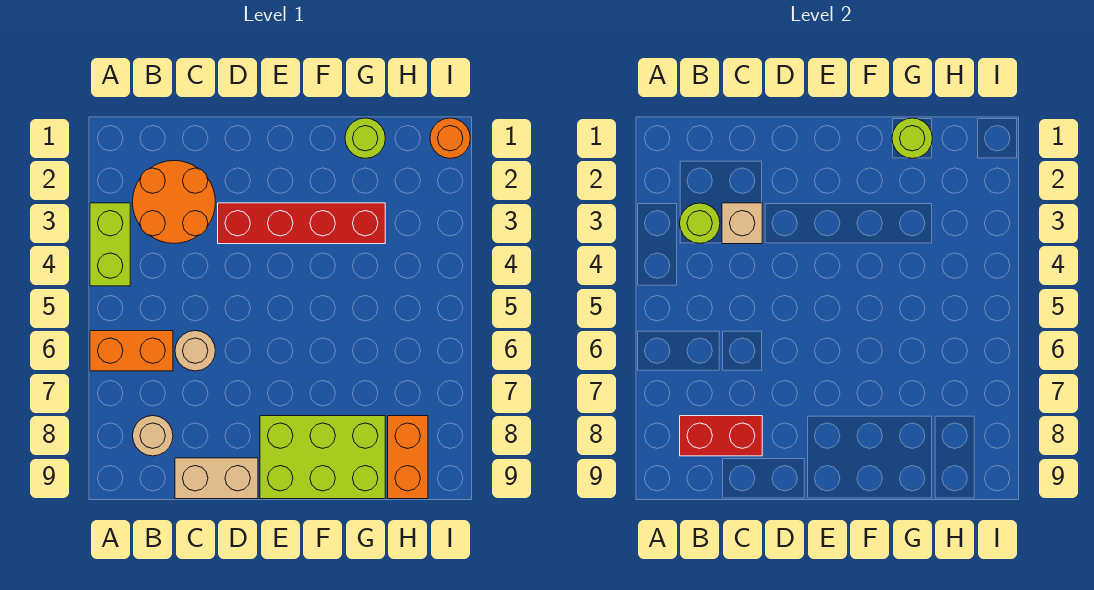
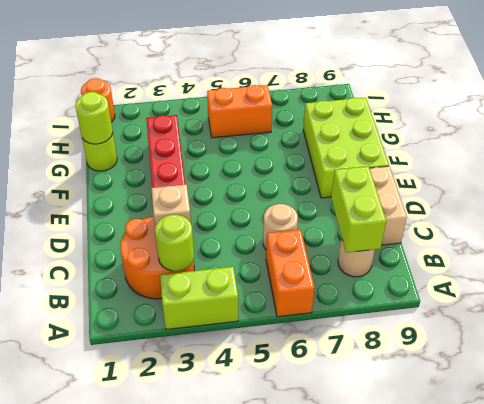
red brick B8:C8 level 2 -> lime brick B8:C8 level 2
orange brick H8:H9 level 1 -> orange brick H5:H6 level 1

